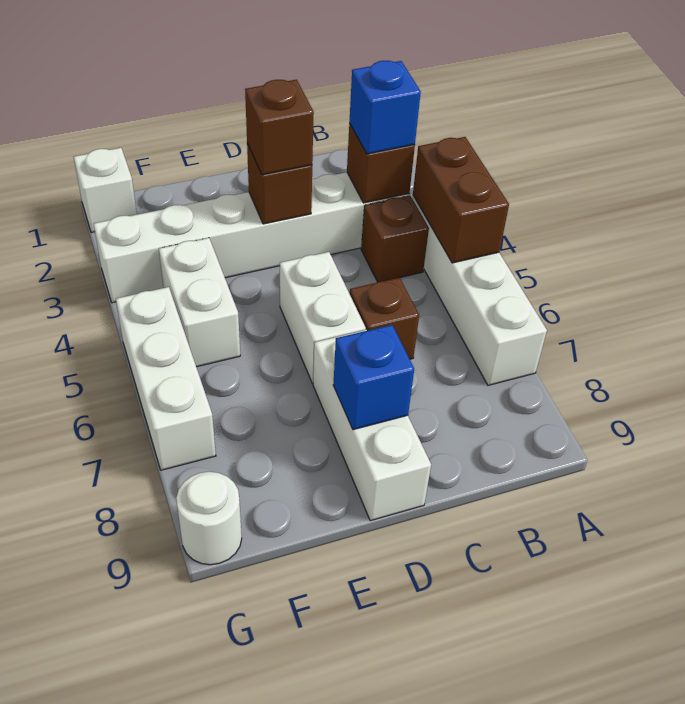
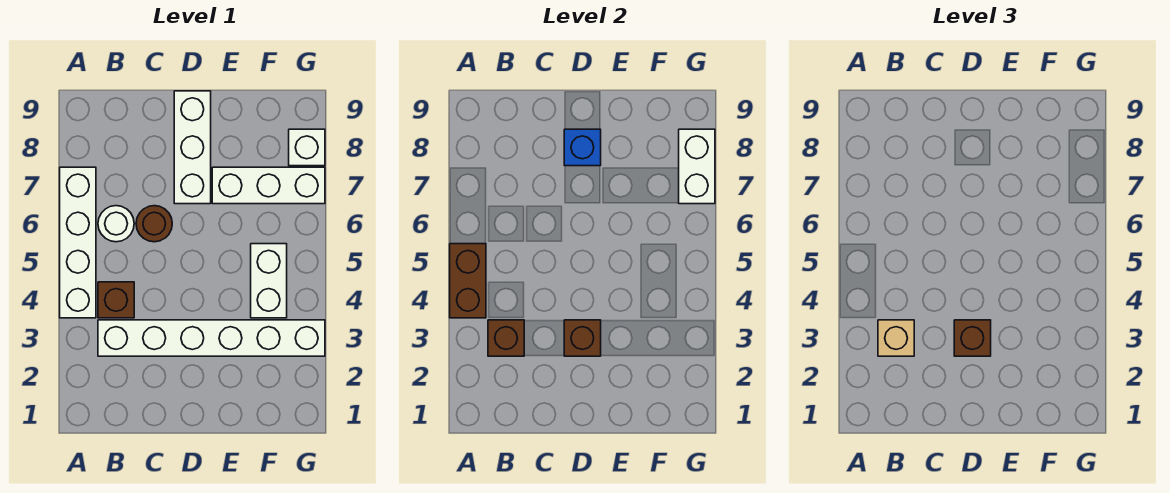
blue brick B3 level 3 -> tan brick B3 level 3
brown brick C6 level 1 -> brown round brick C6 level 1
white brick D5:D6 level 1 -> white brick G7:G8 level 2
white brick G1 level 1 -> white brick G8 level 1
white brick G5:G7 level 1 -> white brick E7:G7 level 1
white round brick G9 level 1 -> white round brick B6 level 1

